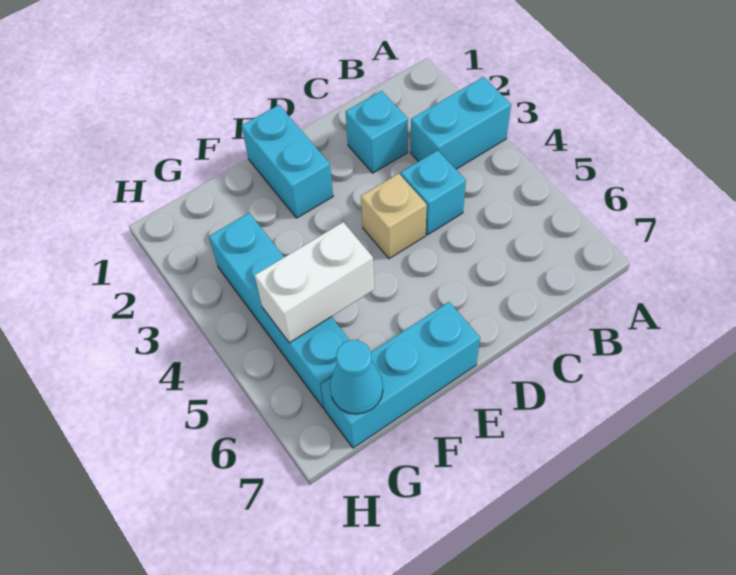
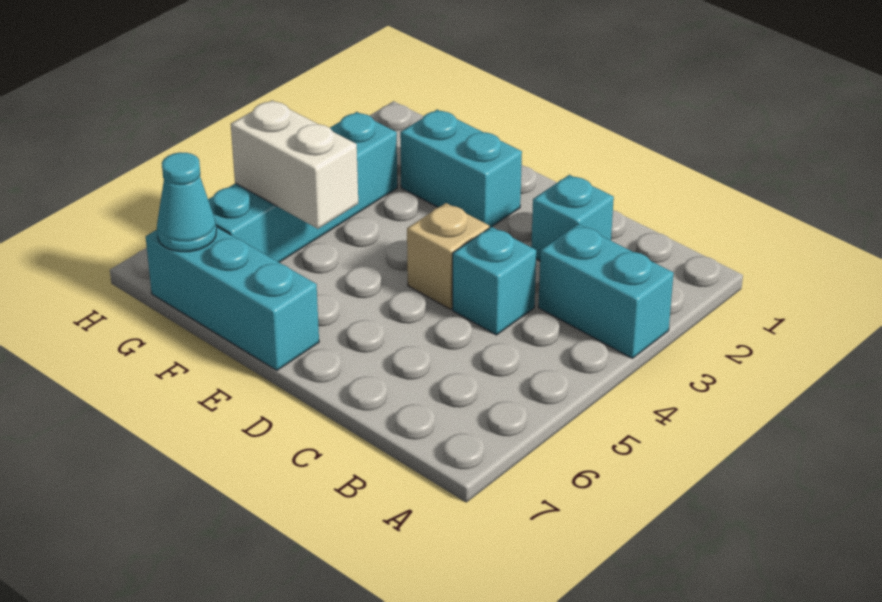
cyan brick E1:E2 level 1 -> cyan brick E2:F2 level 1

